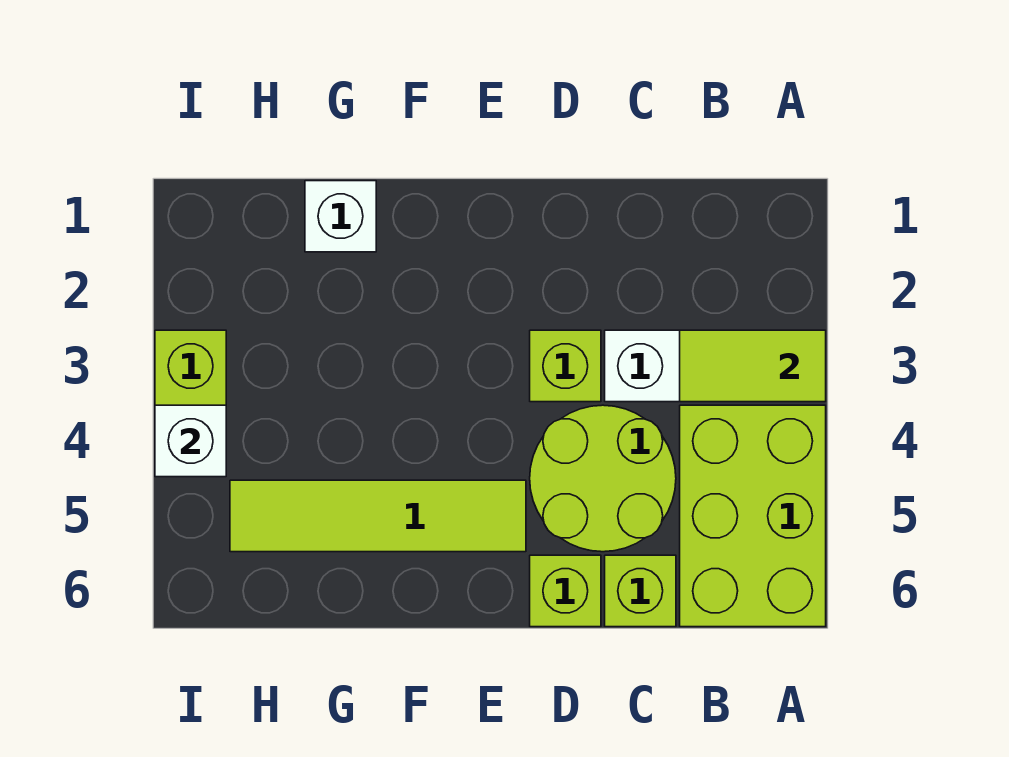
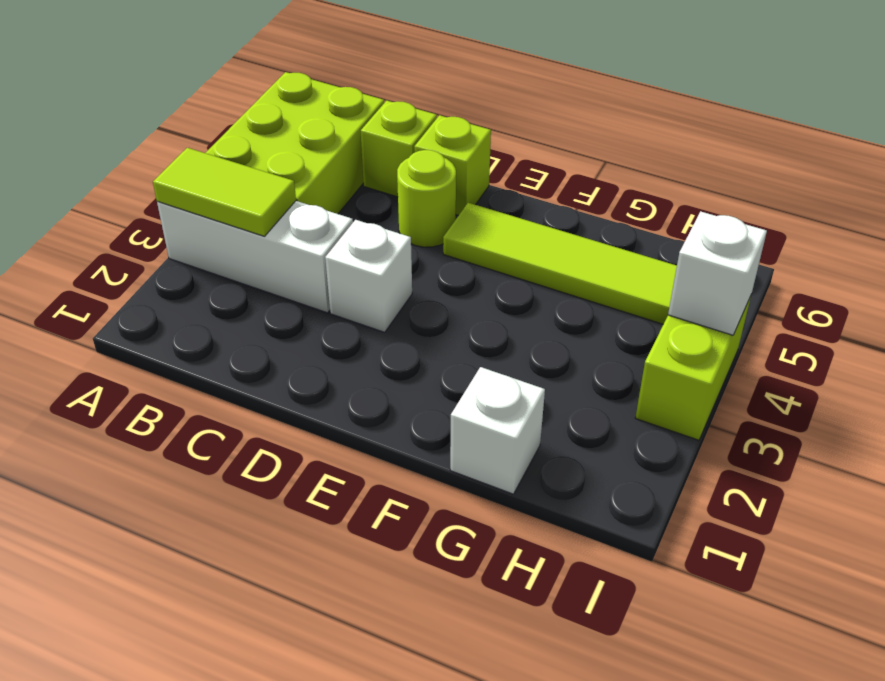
lime round brick C4:D5 level 1 -> lime round brick D5 level 1
lime brick D3 level 1 -> white brick D3 level 1

